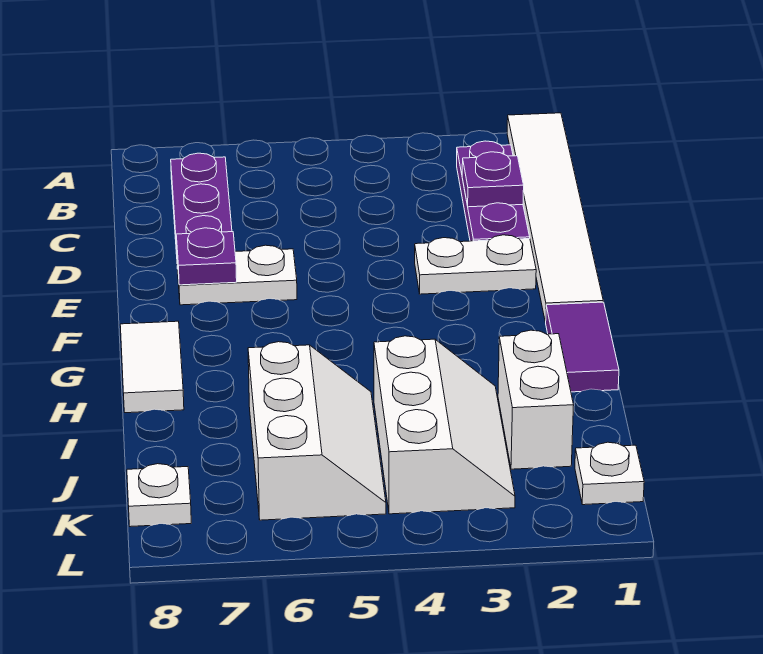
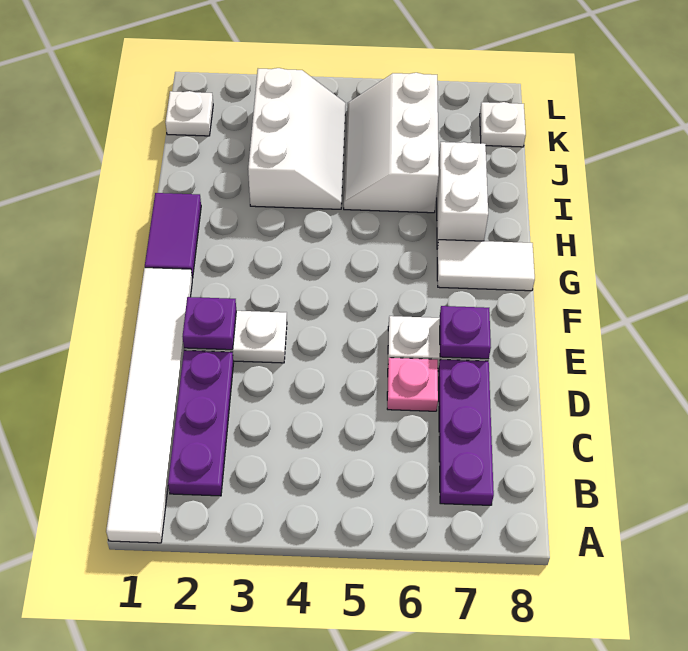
purple plate C2 level 2 -> purple plate E2 level 2
none -> pink plate D6 level 1
white tile G8:H8 level 1 -> white tile G7:G8 level 1
white brick I2:J2 level 1 -> white brick H7:I7 level 1
white slope I3:K4 level 1 top 4 -> white slope I3:K4 level 1 top 3

